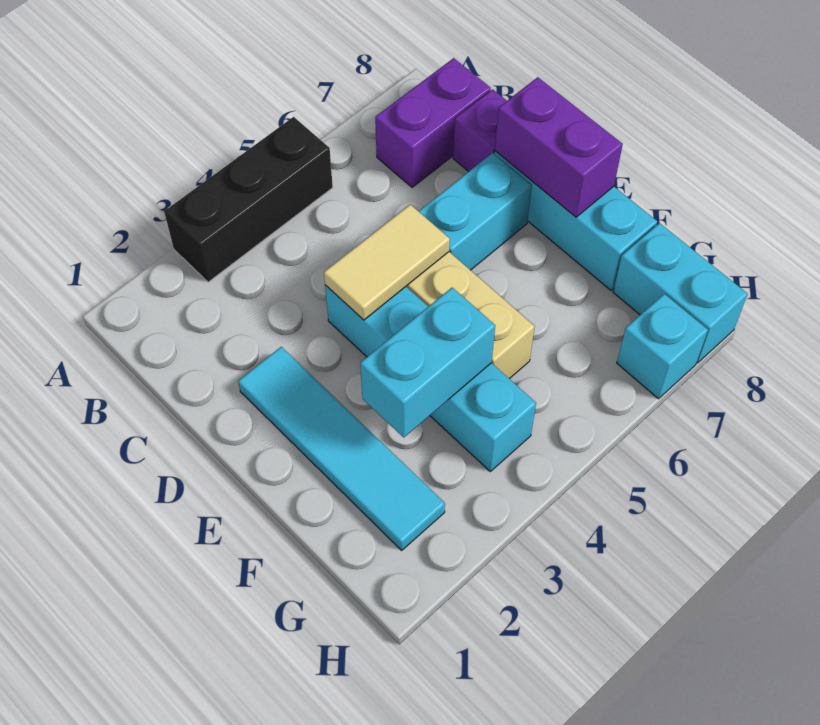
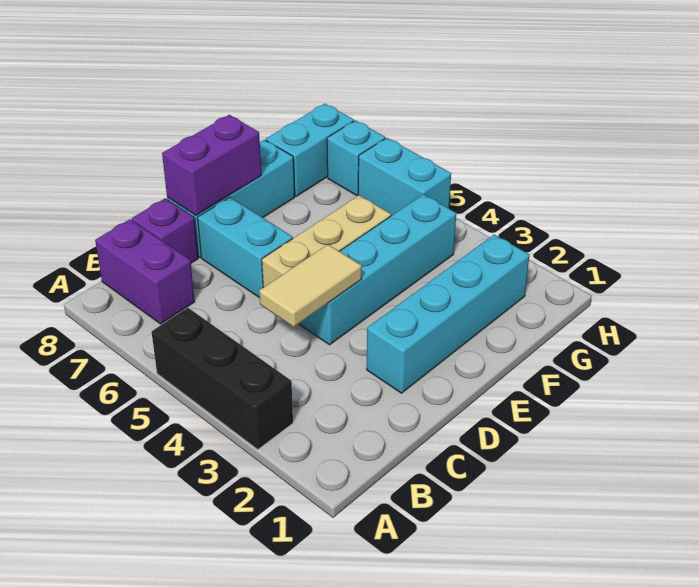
cyan tile D2:G2 level 1 -> cyan brick D2:G2 level 1
tan tile D4:D5 level 2 -> tan tile C4:D4 level 2
cyan brick F3:F4 level 2 -> cyan brick H5:H6 level 1

